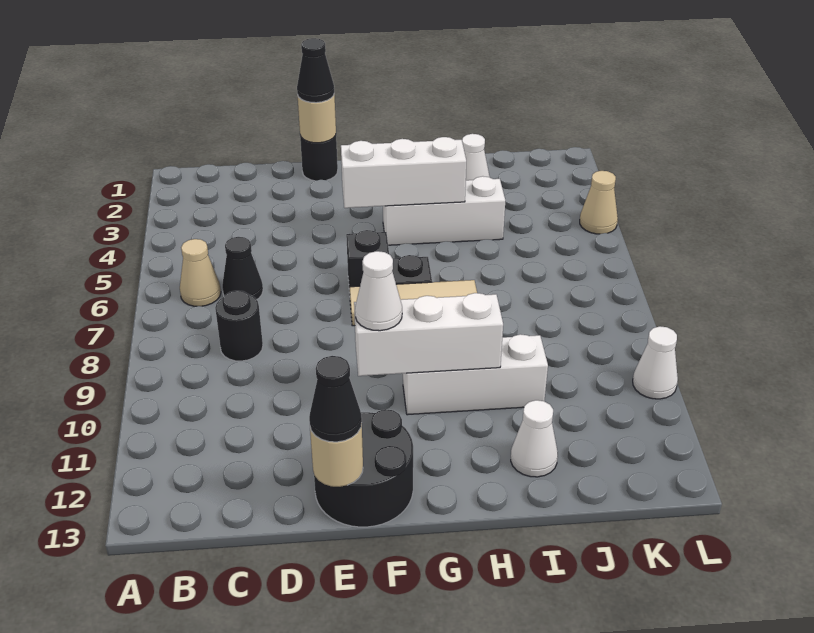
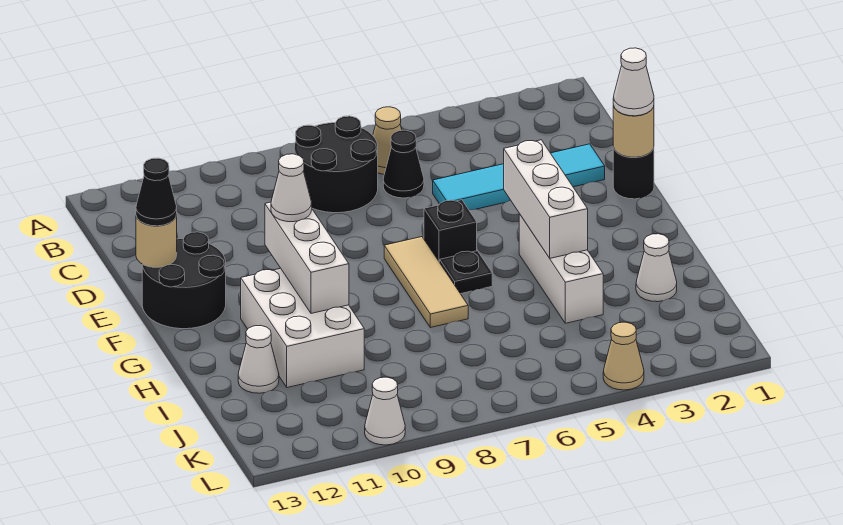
black round brick C8 level 1 -> black round brick B7:C8 level 1
none -> cyan tile D2:D5 level 1
black cone E1 level 3 -> white cone E1 level 3
white brick G10:I10 level 1 -> white brick G10:I11 level 1

